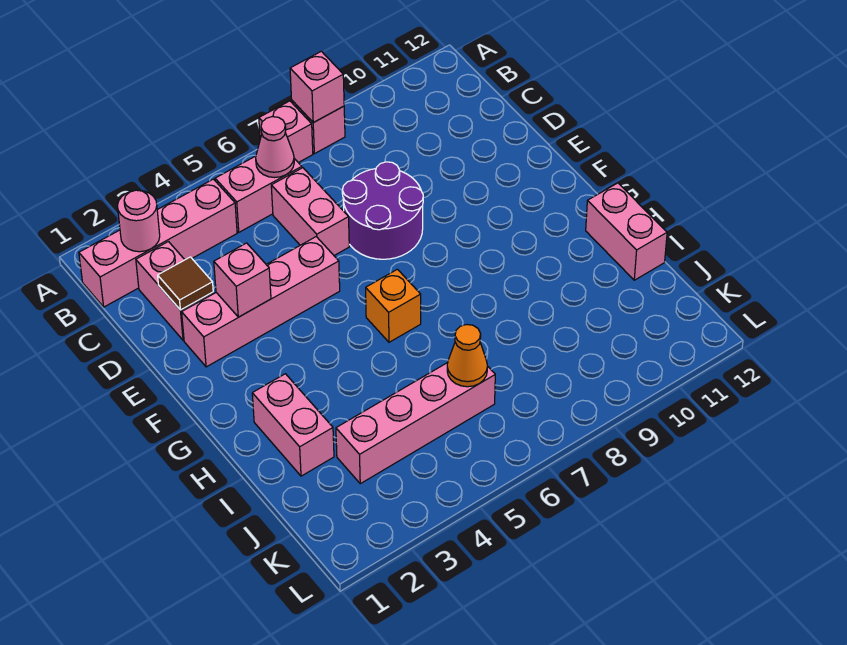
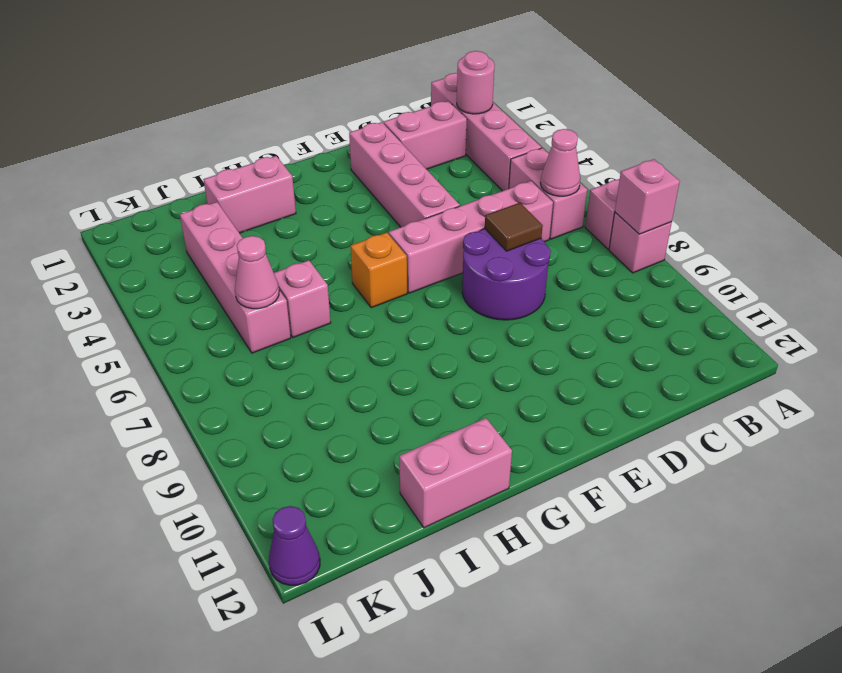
pink brick C6:D6 level 1 -> pink brick C6:F6 level 1
brown tile D2 level 2 -> brown tile D7 level 2
pink brick E3 level 2 -> pink brick I6 level 1
orange cone J6 level 2 -> pink cone J6 level 2
none -> purple cone L12 level 1

